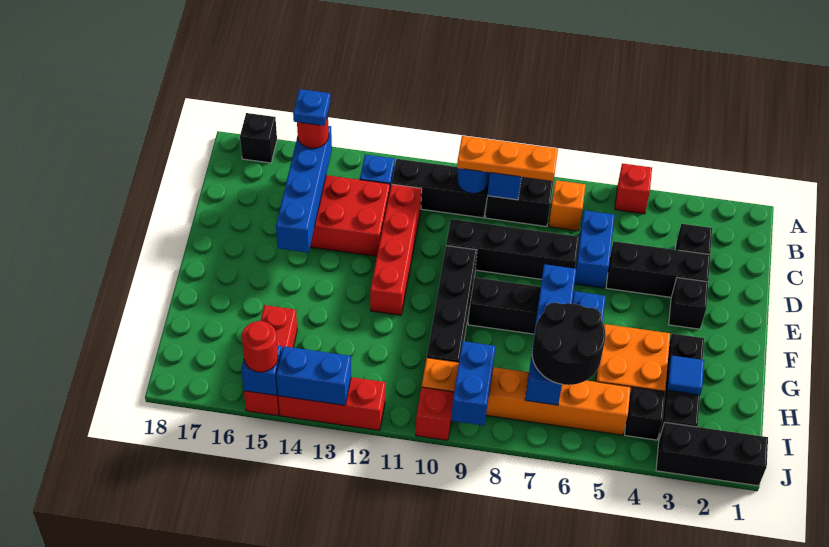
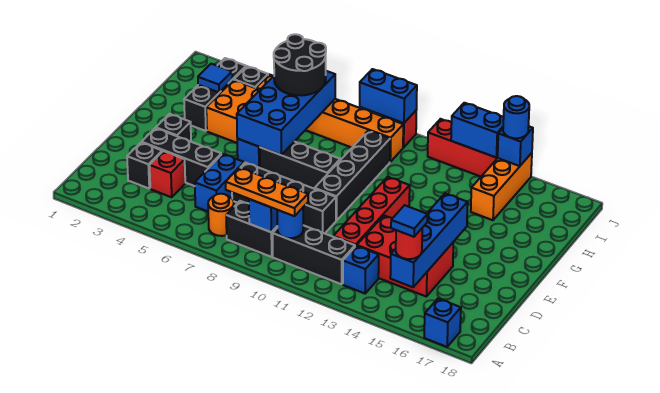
red brick A5 level 1 -> red brick C4 level 1
black brick A17 level 1 -> blue brick A17 level 1
orange brick B7 level 1 -> orange round brick B7 level 1
blue plate B15 level 4 -> blue tile B15 level 4
blue brick F7:I7 level 2 -> blue brick F6:I7 level 2
red brick H15:J15 level 1 -> orange brick H15:J15 level 1
blue brick I9:J9 level 2 -> blue brick J9:J10 level 2
black brick J1:J3 level 1 -> none
red round brick J15 level 3 -> blue round brick J15 level 3

